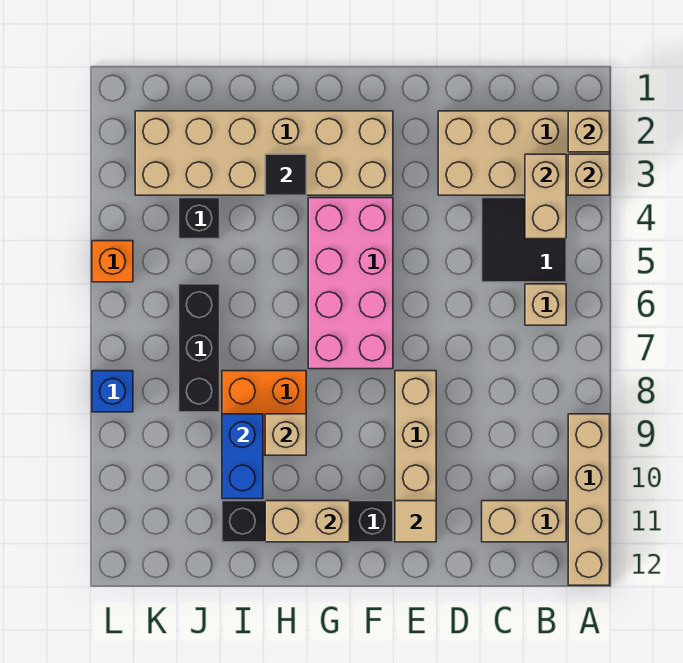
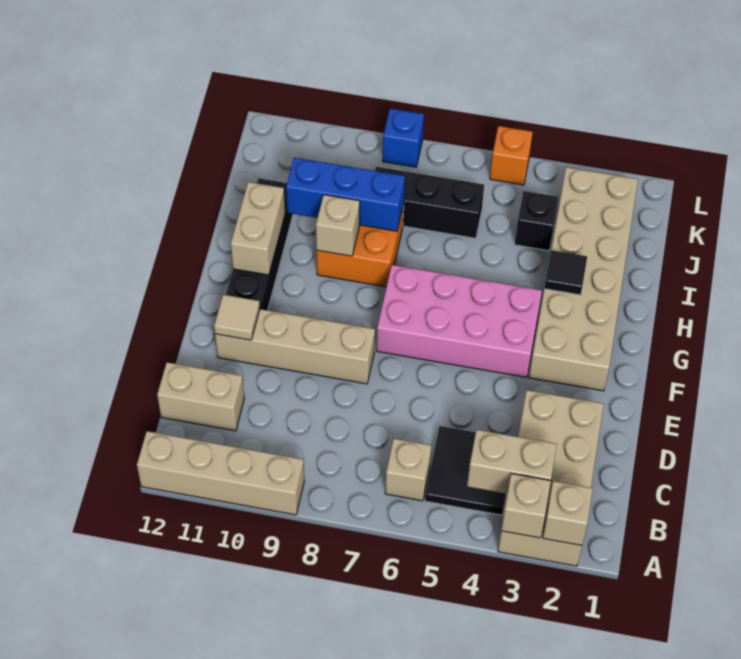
tan brick B11:C11 level 1 -> tan brick C11:C12 level 1
blue brick I9:I10 level 2 -> blue brick I8:I10 level 2

